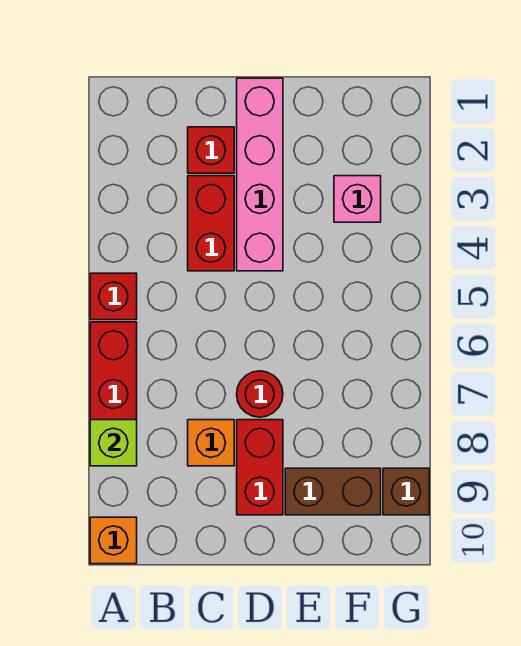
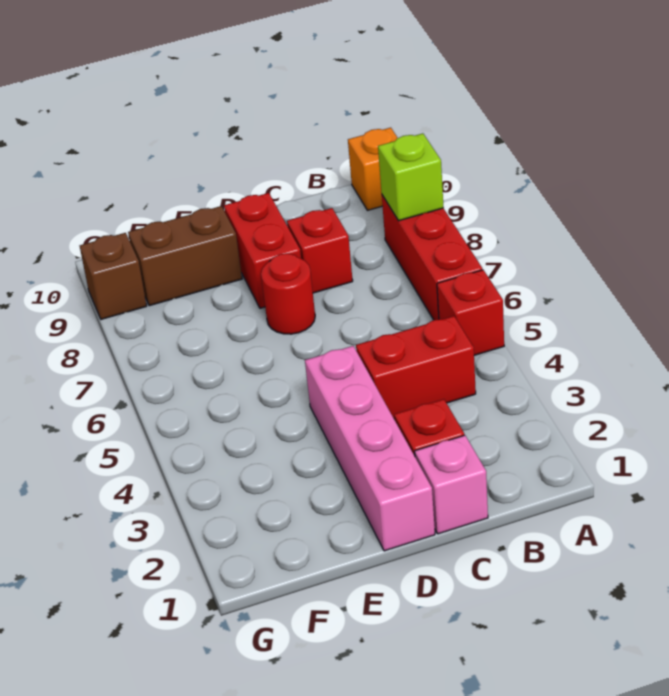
red brick C3:C4 level 1 -> red brick B4:C4 level 1
orange brick C8 level 1 -> red brick C8 level 1
pink brick F3 level 1 -> pink brick C1 level 1

